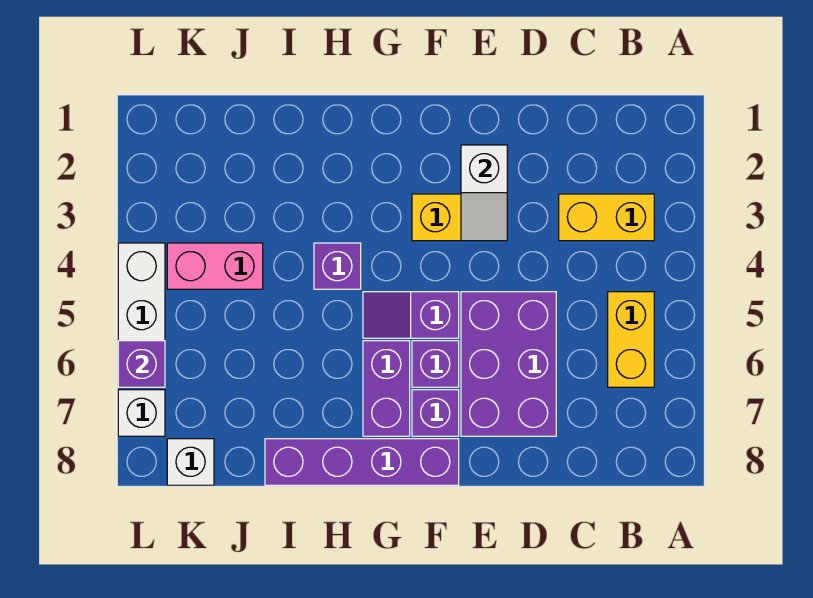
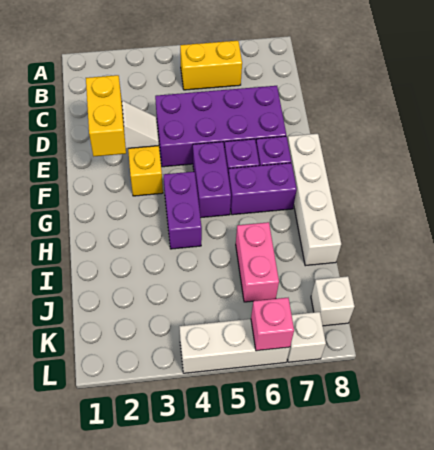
yellow brick B3:C3 level 1 -> yellow brick E2:F2 level 3
purple brick D5:E7 level 1 -> purple brick D4:E7 level 1
purple slope F5:G5 level 1 top F -> purple brick F5:G5 level 1
purple brick F8:I8 level 1 -> white brick F8:I8 level 1
purple brick H4 level 1 -> purple brick G4:H4 level 1
pink brick J4:K4 level 1 -> pink brick I6:J6 level 1
purple brick L6 level 2 -> pink brick L6 level 2

